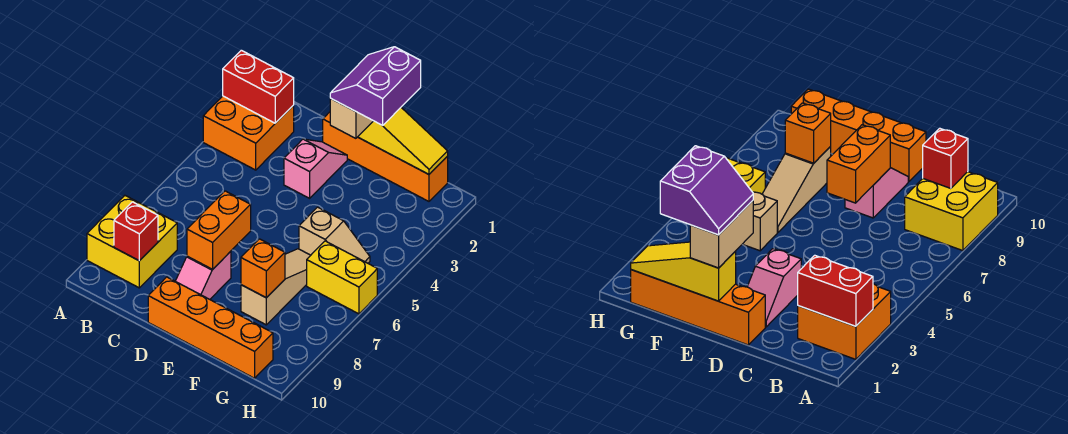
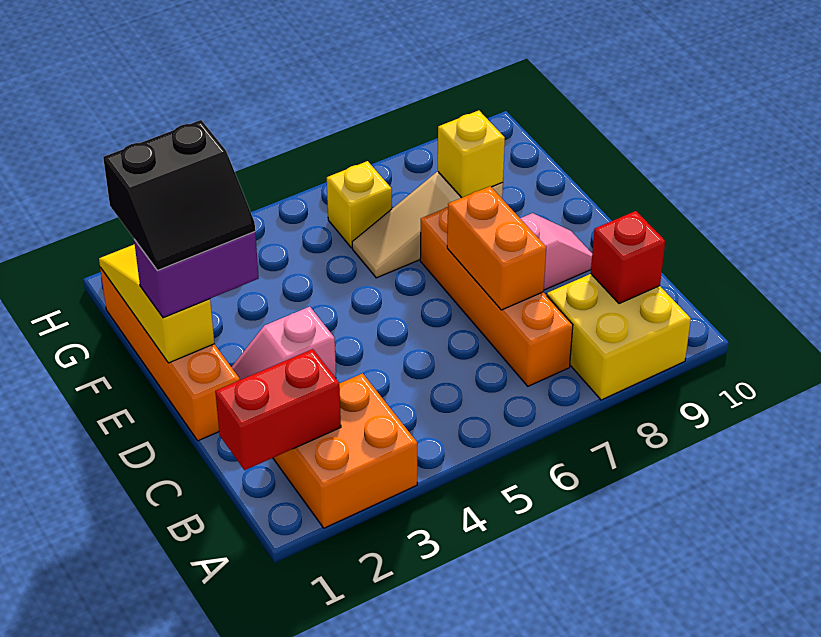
red brick A2:B2 level 2 -> red brick B1:B2 level 2
orange brick D7:D8 level 2 -> orange brick C7:D7 level 2
orange brick D10:G10 level 1 -> orange brick B7:E7 level 1
tan brick E1:E2 level 3 -> purple brick E1:E2 level 3
purple slope E1:F2 level 4 top F -> black slope E1:F2 level 4 top F
tan slope F5:G5 level 1 top F -> none
orange brick F8 level 2 -> yellow brick F8 level 2
yellow brick G6:H6 level 1 -> yellow brick G6 level 1

